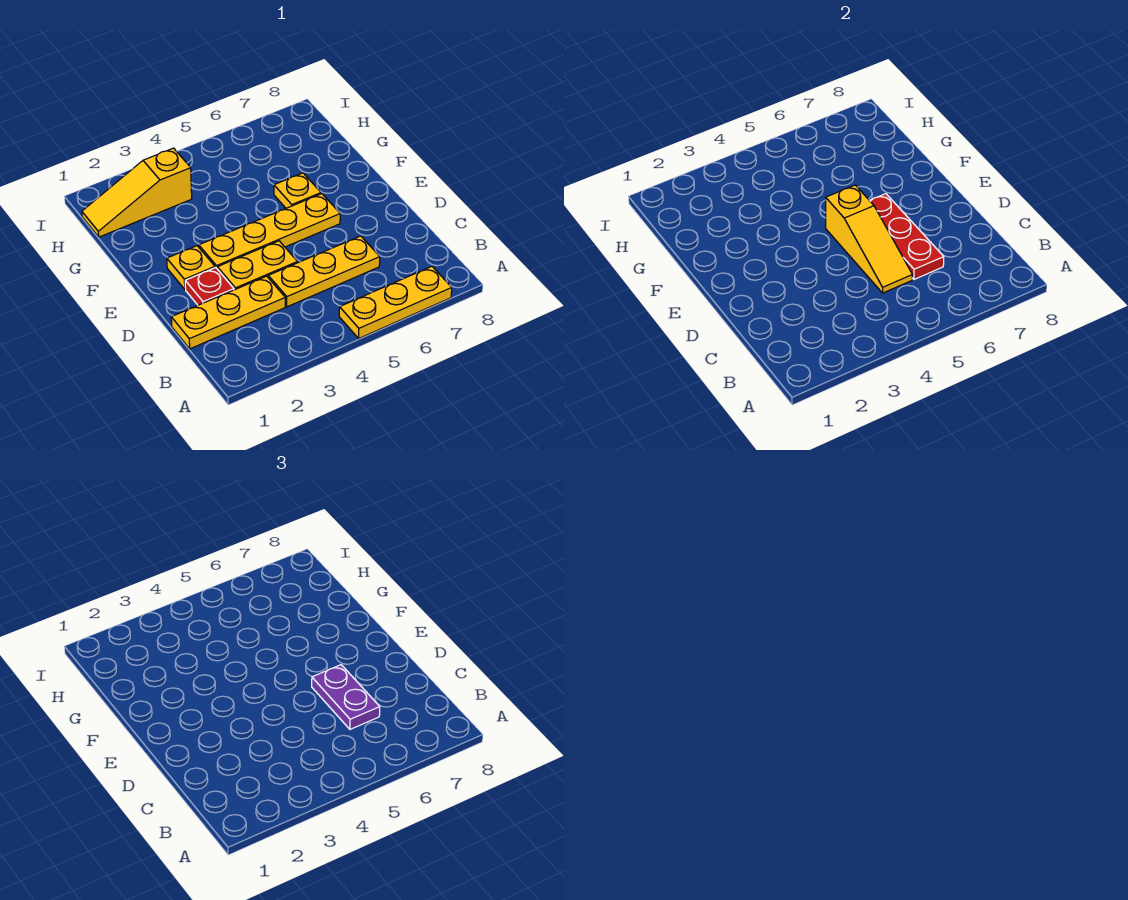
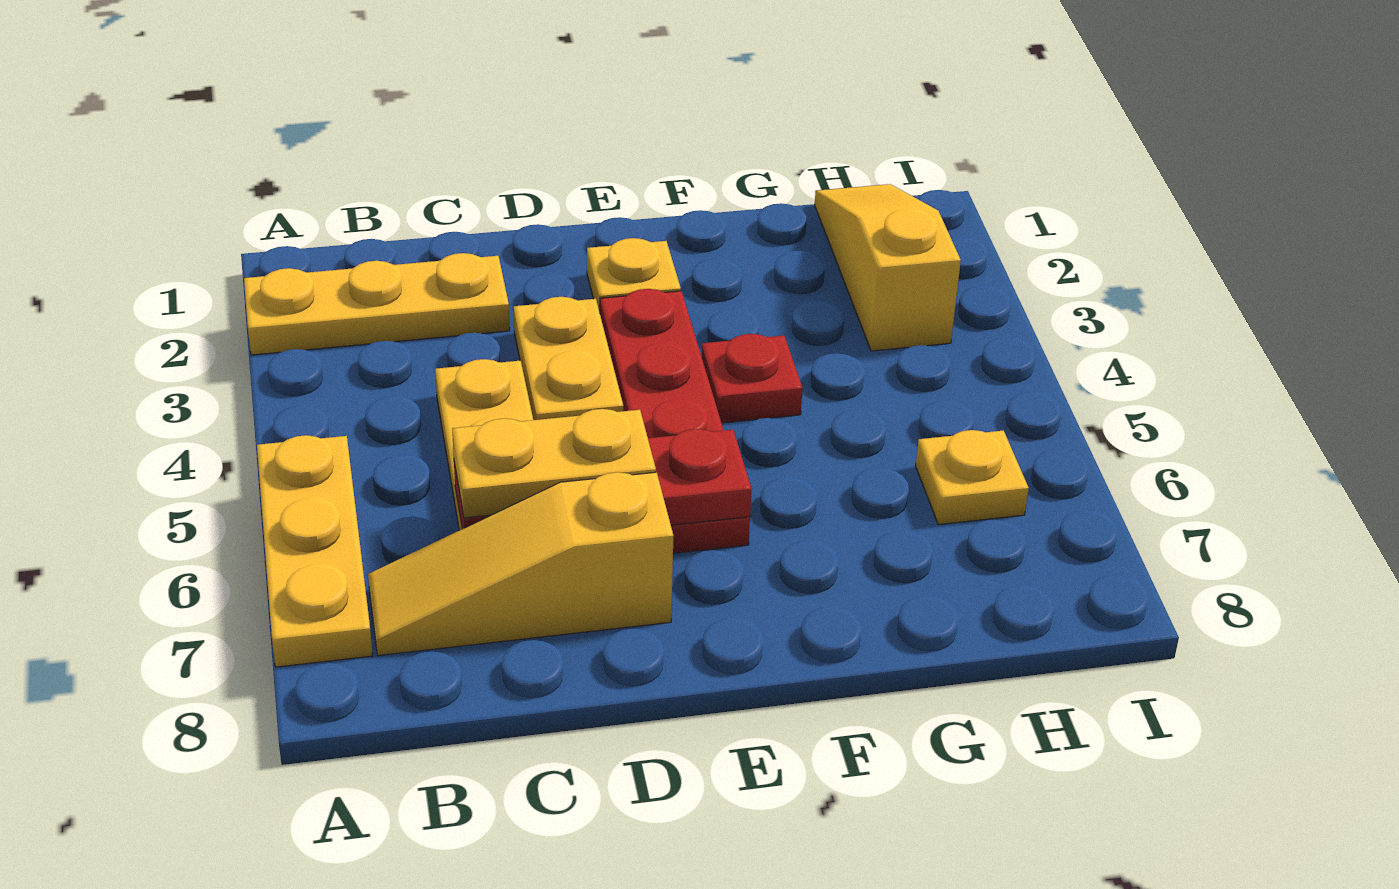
yellow plate C1:C3 level 1 -> yellow plate A2:C2 level 1
yellow slope C5:E5 level 2 top E -> yellow slope B7:D7 level 1 top D
purple plate C6:D6 level 3 -> yellow plate C6:D6 level 3
red plate D2 level 1 -> red plate F4 level 1
yellow plate E3:E6 level 1 -> red plate E3:E6 level 1
yellow plate F6 level 1 -> yellow plate H6 level 1

